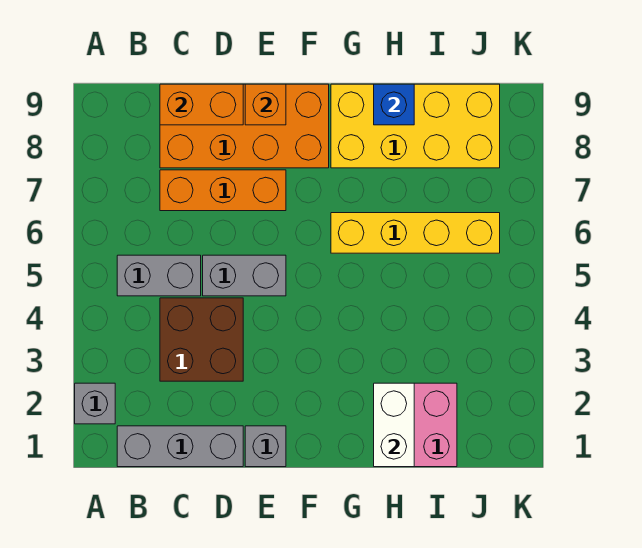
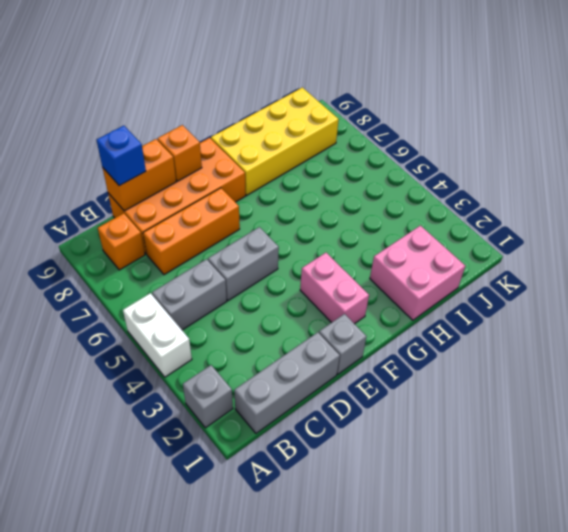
none -> orange brick B8 level 1
brown brick C3:D4 level 1 -> none
none -> pink brick F2:F3 level 1
yellow brick G6:J6 level 1 -> none
white brick H1:H2 level 2 -> white brick A4:A5 level 1
blue brick H9 level 2 -> blue brick C9 level 3

